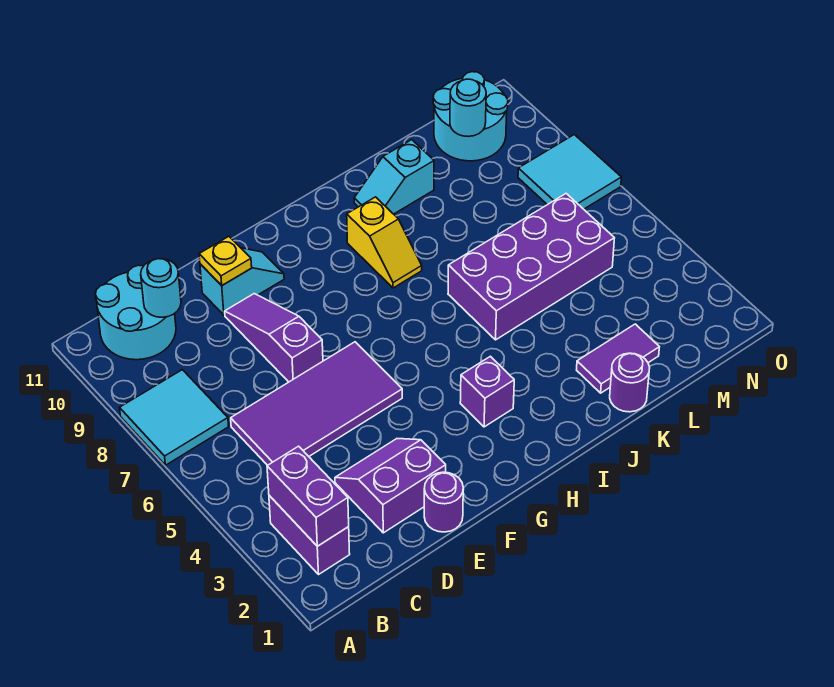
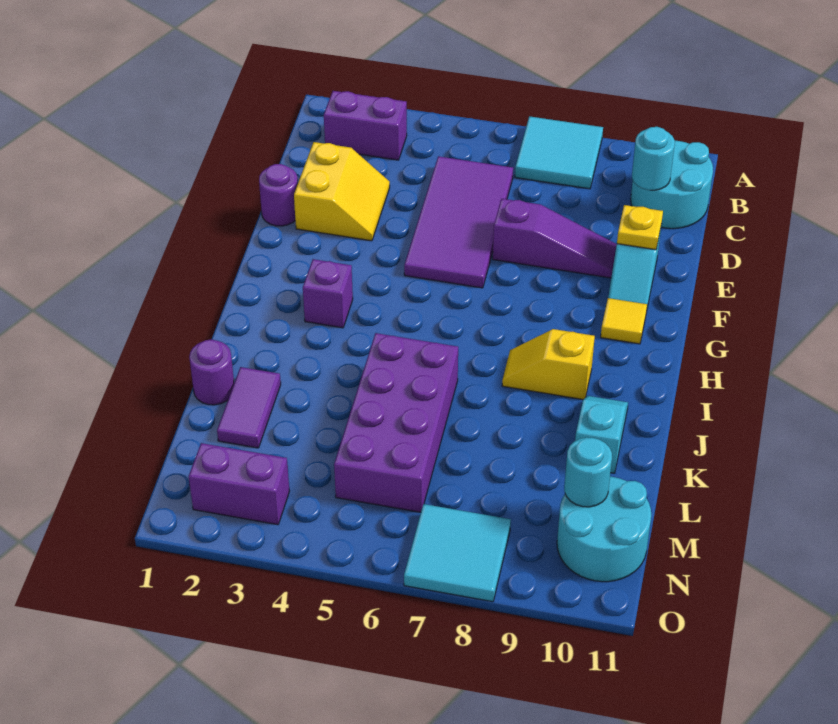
purple brick B2:B3 level 2 -> purple brick N2:N3 level 1
purple slope D2:E3 level 1 top 2 -> yellow slope D2:E3 level 1 top 2
none -> yellow tile G10 level 1

